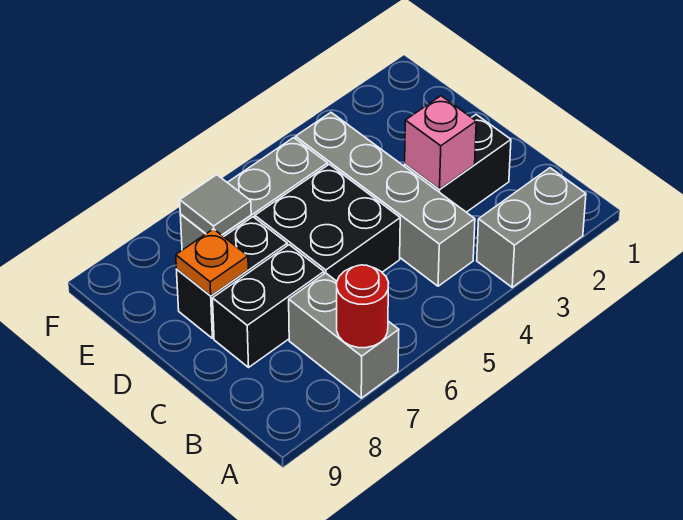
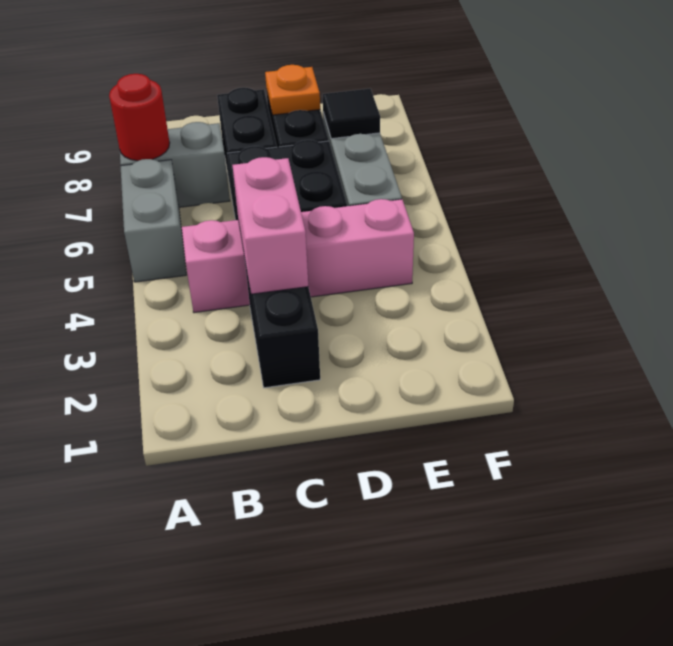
grey brick A2:A3 level 1 -> grey brick A5:A6 level 1
grey brick B4:E4 level 1 -> pink brick B4:E4 level 1
pink brick C3 level 2 -> pink brick C3:C4 level 2
grey tile E7 level 2 -> black tile E7 level 2

